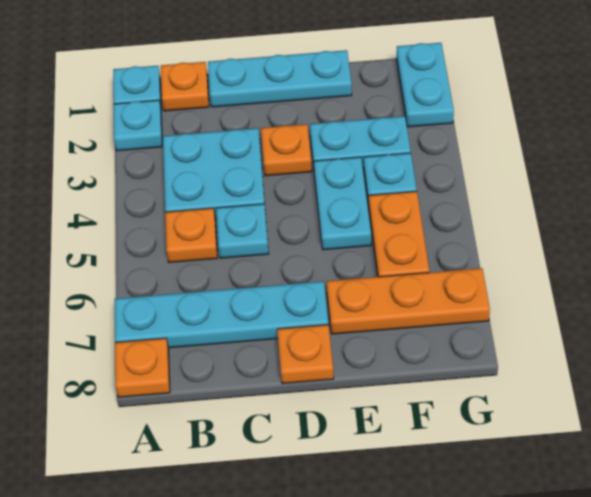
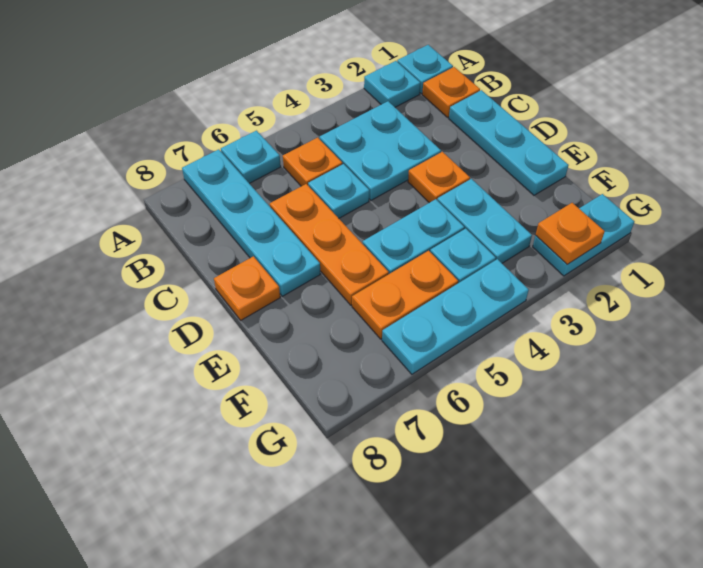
none -> cyan plate A6 level 1
orange plate A8 level 1 -> orange plate G2 level 2
orange plate E7:G7 level 1 -> orange plate C6:E6 level 1
none -> cyan plate G4:G6 level 1

